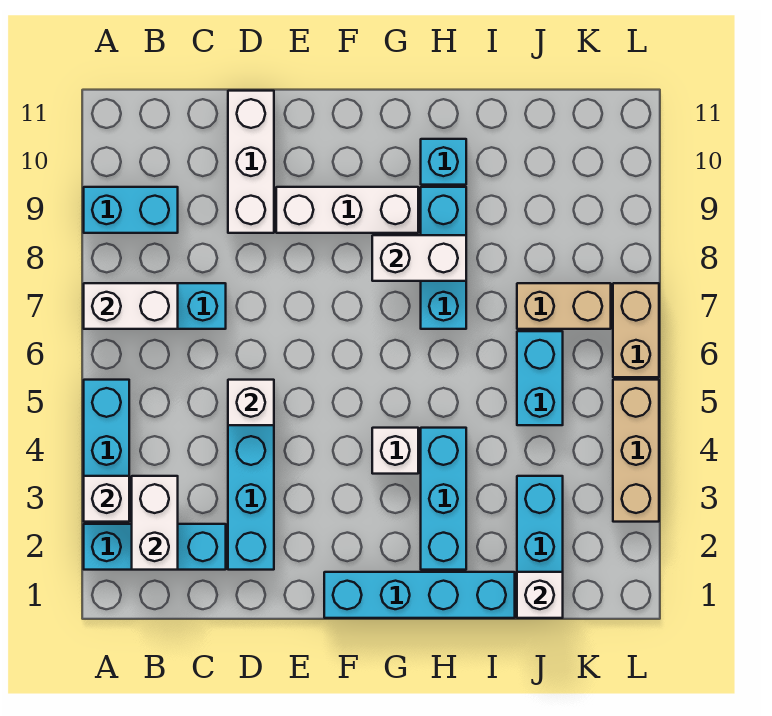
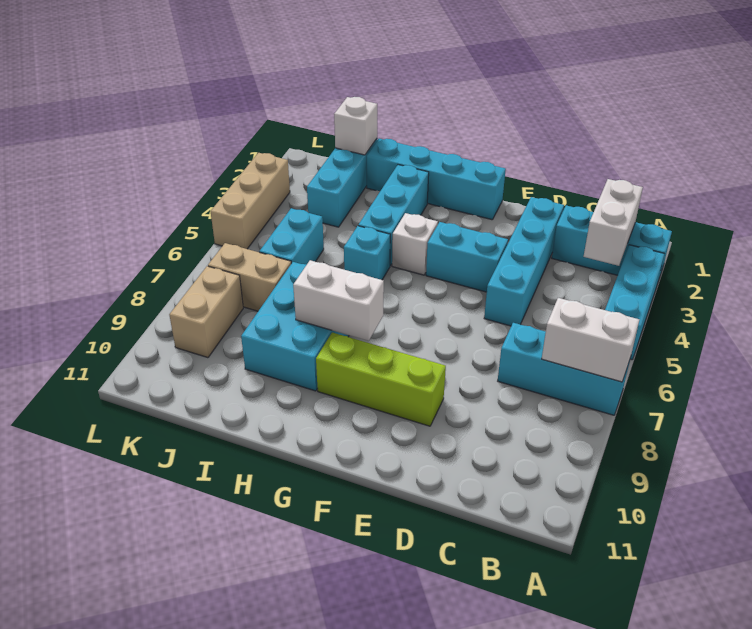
white brick A3 level 2 -> none
cyan brick A9:B9 level 1 -> cyan brick E4:F4 level 1
white brick D5 level 2 -> none
white brick D9:D11 level 1 -> none
white brick E9:G9 level 1 -> lime brick E9:G9 level 1
cyan brick H7:H9 level 1 -> cyan brick H7:I9 level 1
cyan brick H10 level 1 -> cyan brick H5 level 1
tan brick L6:L7 level 1 -> tan brick K8:K9 level 1

